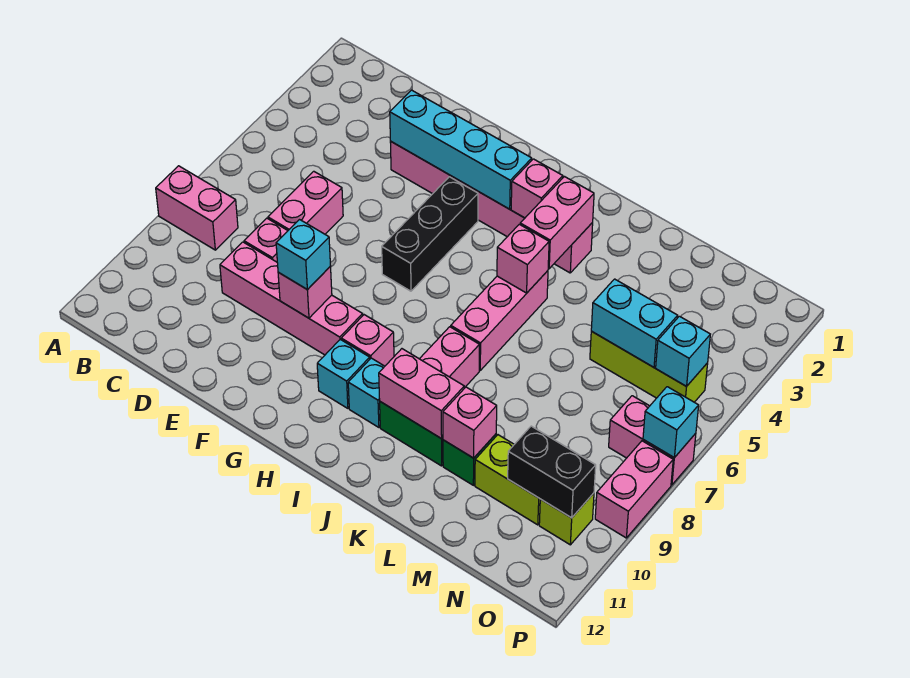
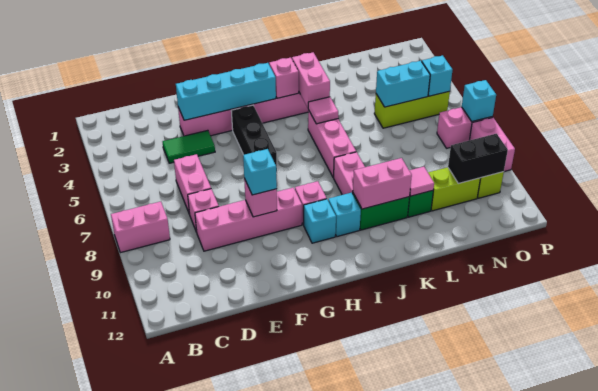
none -> green tile D4:E4 level 1
pink brick J5 level 2 -> pink tile J5 level 2
pink brick L10 level 2 -> pink tile L10 level 2

